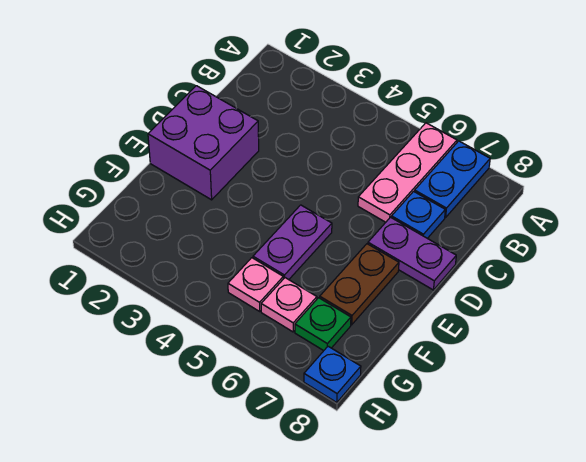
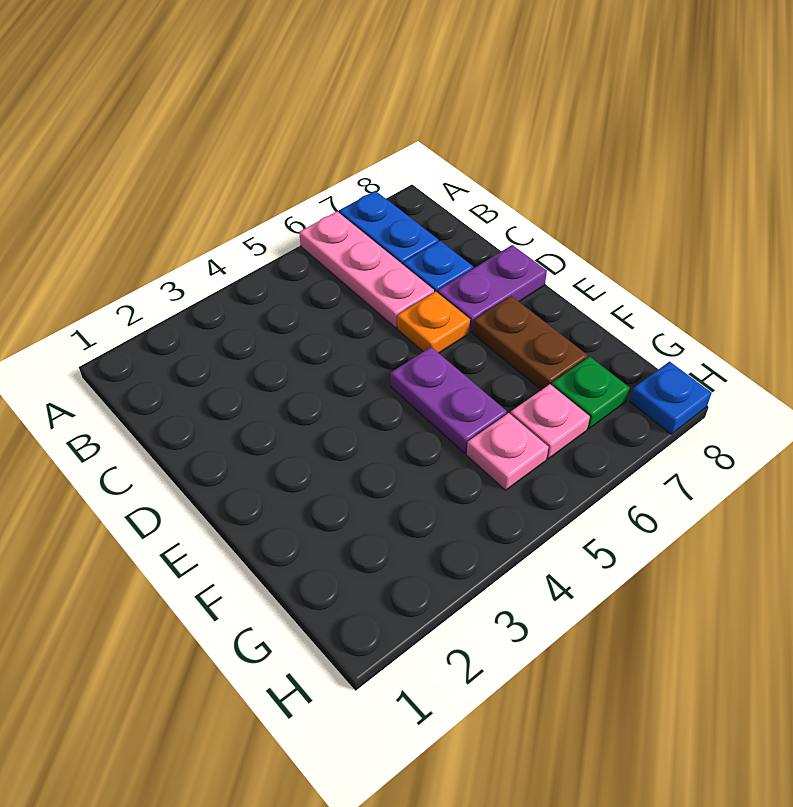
purple brick D1:E2 level 1 -> none
none -> orange plate D6 level 1

